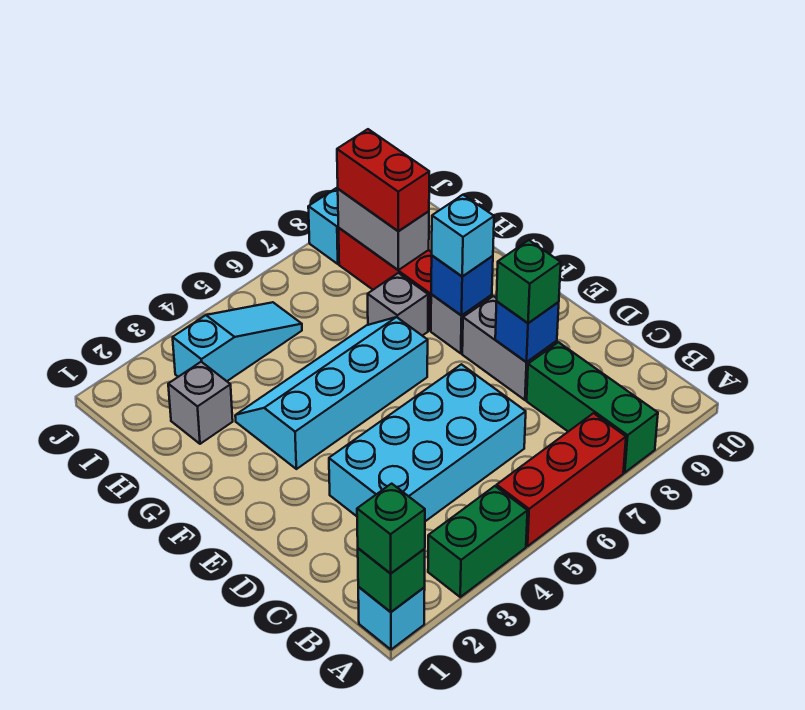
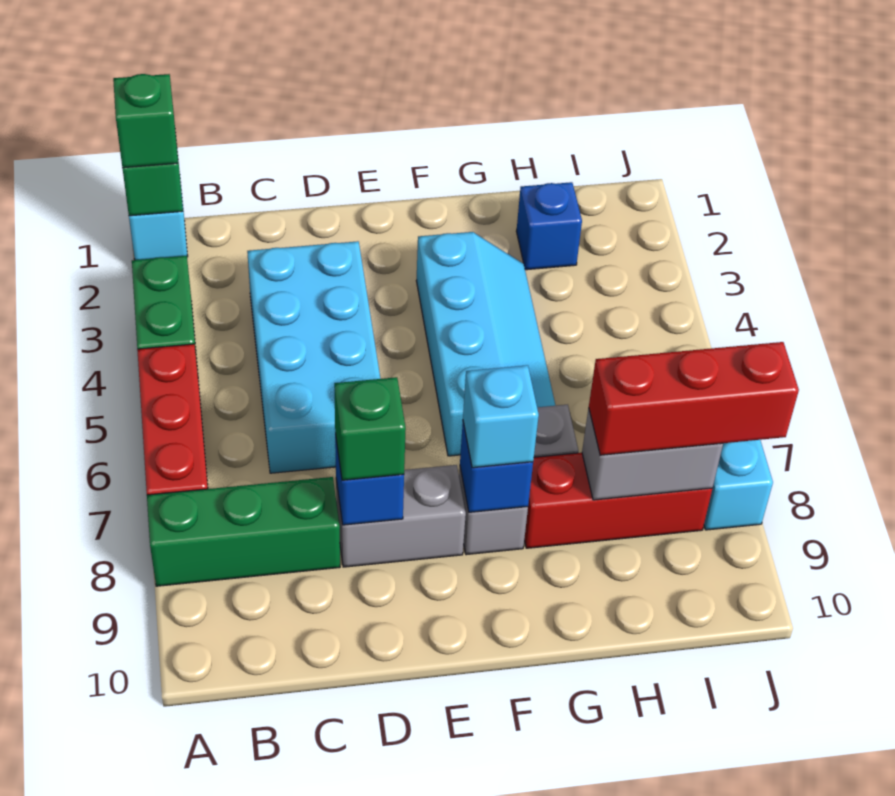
grey brick H2 level 1 -> blue brick H2 level 1
red brick H8:I8 level 3 -> red brick H8:J8 level 3
cyan slope I3:I5 level 1 top 3 -> none

